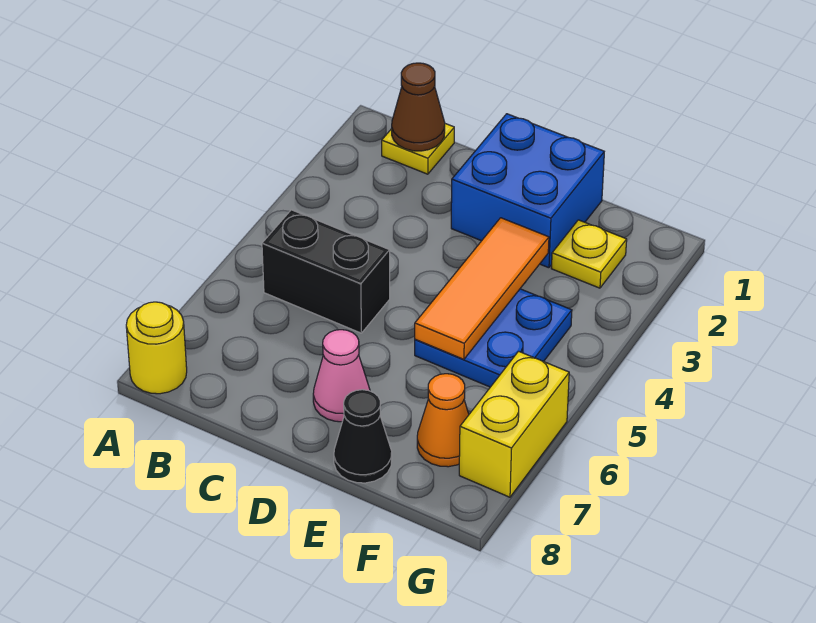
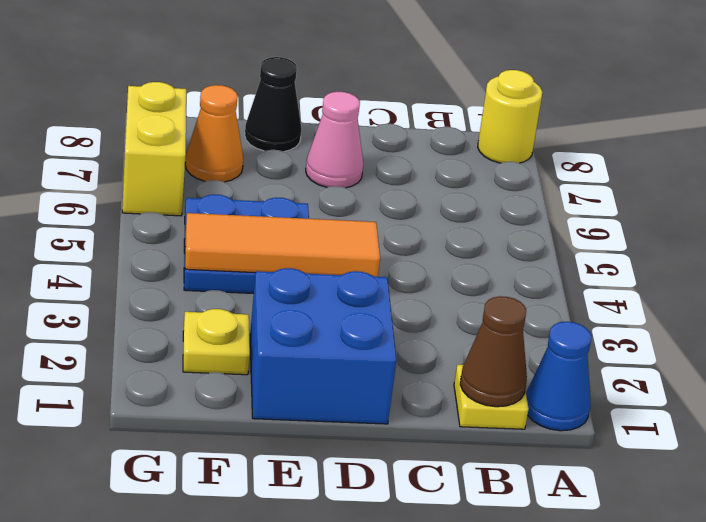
none -> blue cone A1 level 1
black brick B5:C5 level 1 -> none
orange tile E3:E5 level 2 -> orange tile D4:F4 level 2

